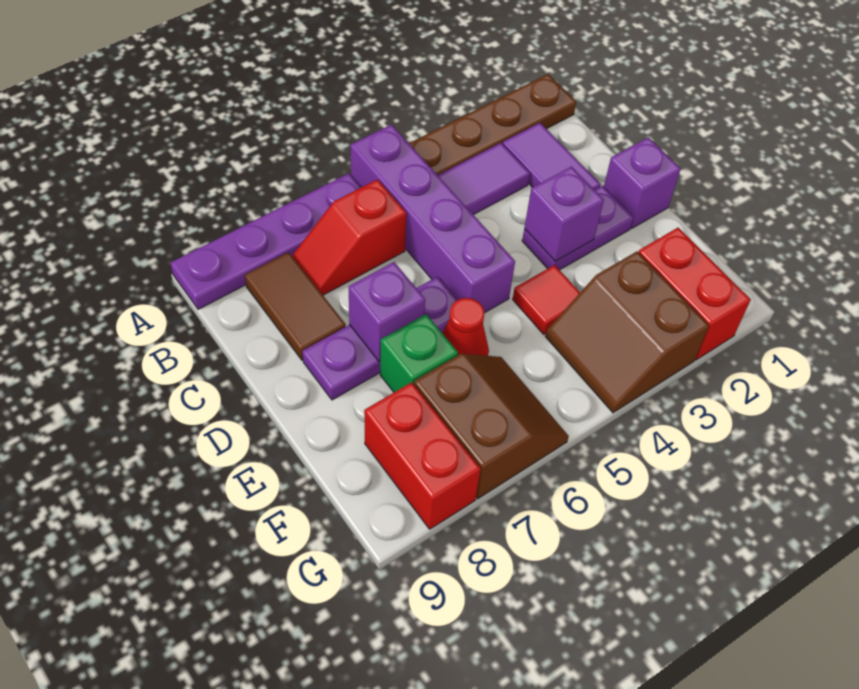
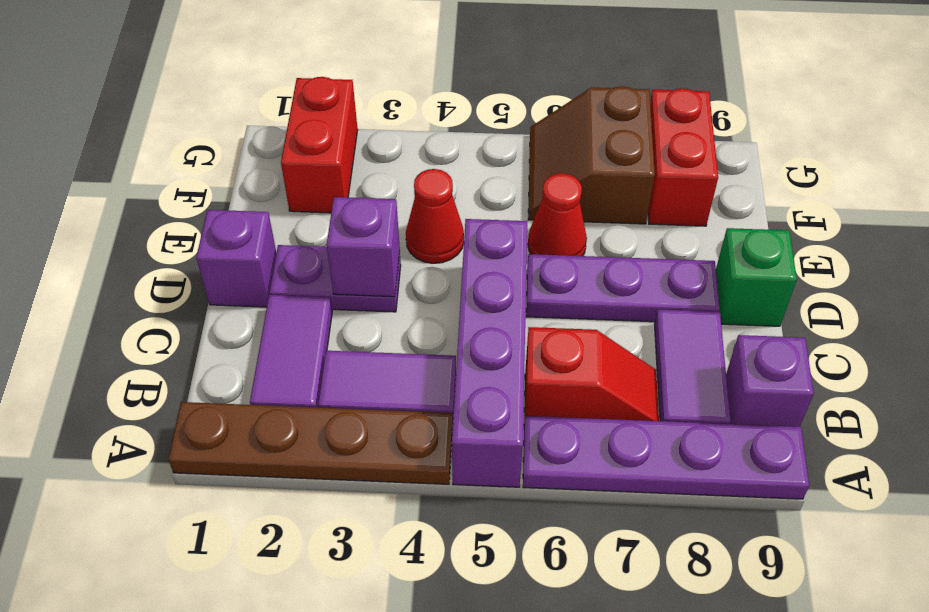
brown tile B8:C8 level 1 -> purple tile B8:C8 level 1
purple brick D7 level 2 -> purple brick B9 level 1
red tile E4 level 1 -> red cone E4 level 1
green brick E7 level 1 -> green brick D9 level 1
brown slope F3:G4 level 1 top 3 -> none

